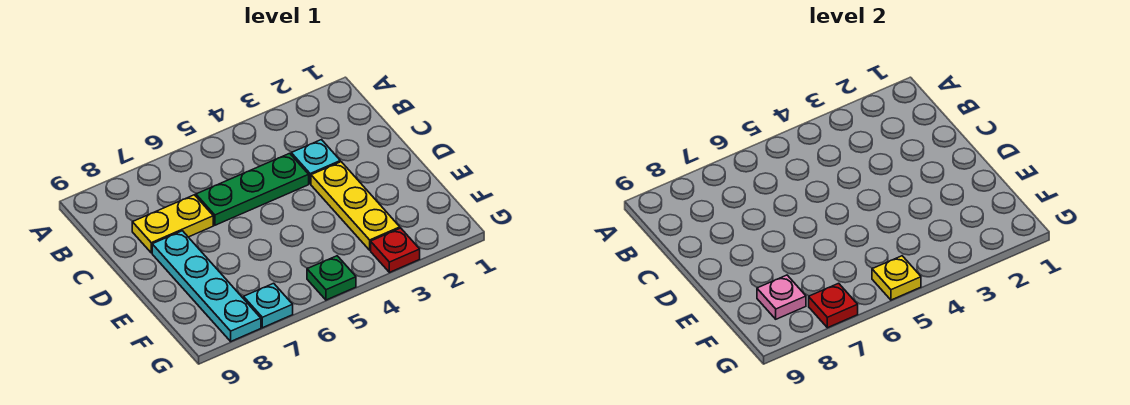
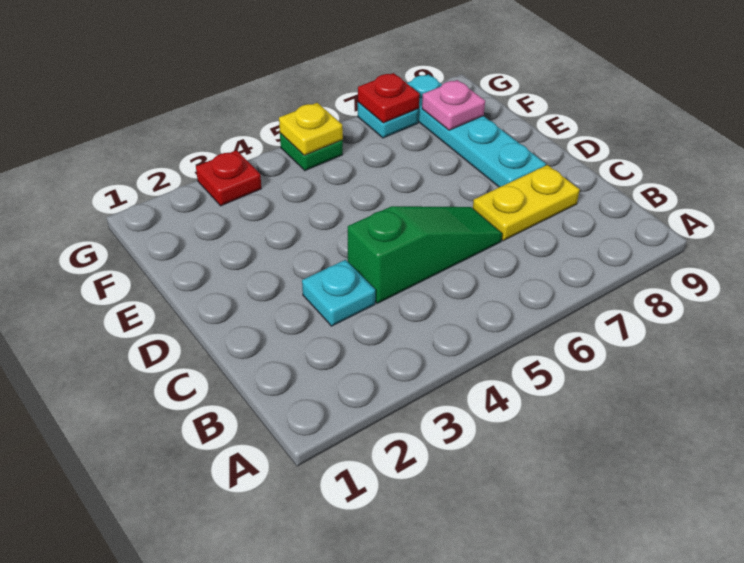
green plate C4:C6 level 1 -> green slope C4:C6 level 1 top 4
yellow plate D3:F3 level 1 -> none

